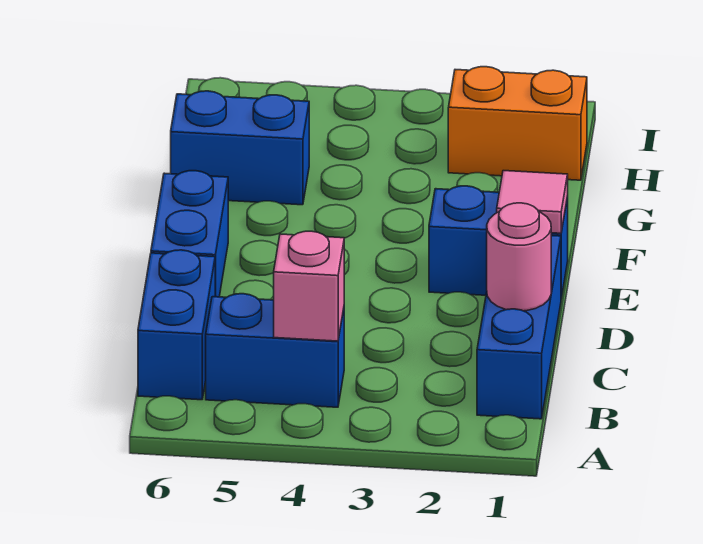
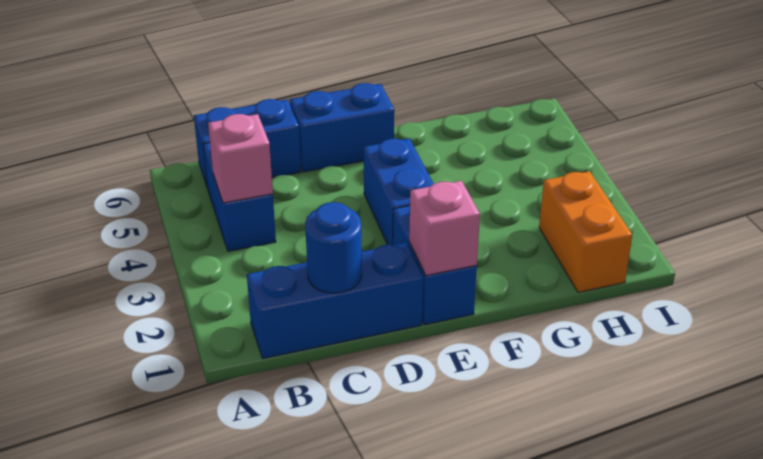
pink round brick C1 level 2 -> blue round brick C1 level 2
pink tile E1 level 2 -> pink brick E1 level 2
blue brick G5:G6 level 1 -> blue brick E3:E4 level 1

